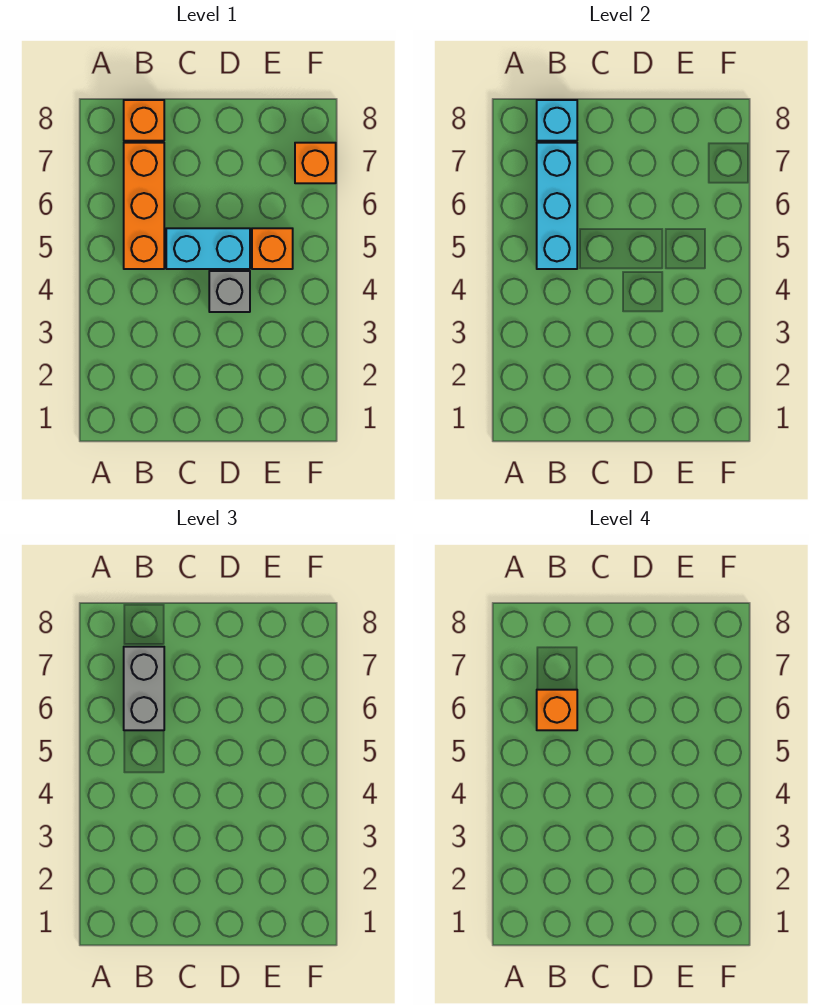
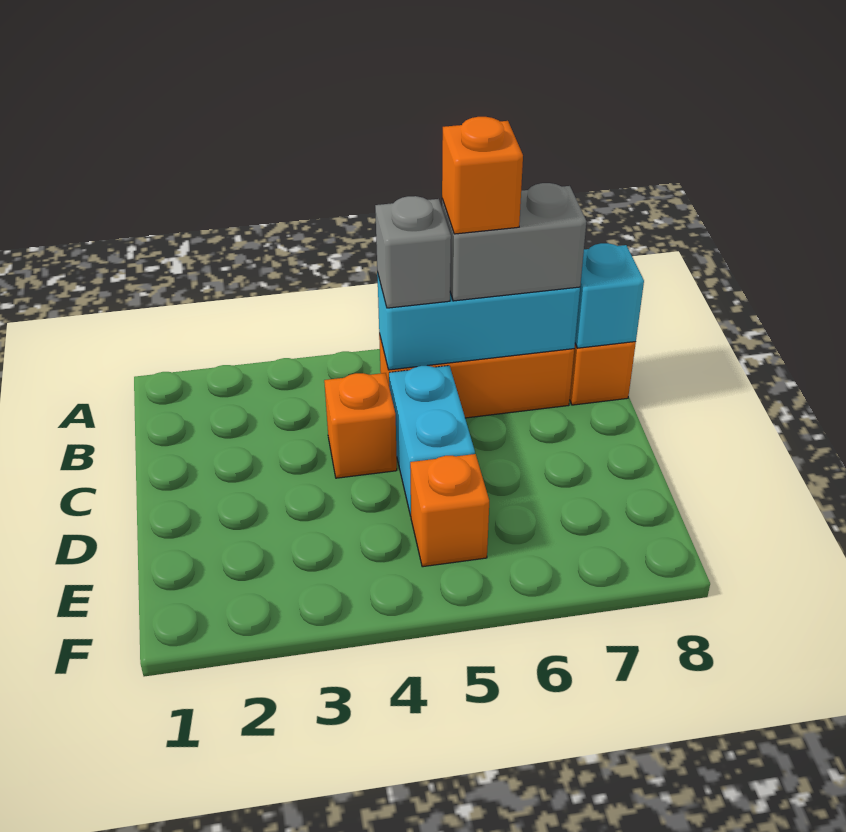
grey brick D4 level 1 -> grey brick B5 level 3
orange brick F7 level 1 -> orange brick C4 level 1

